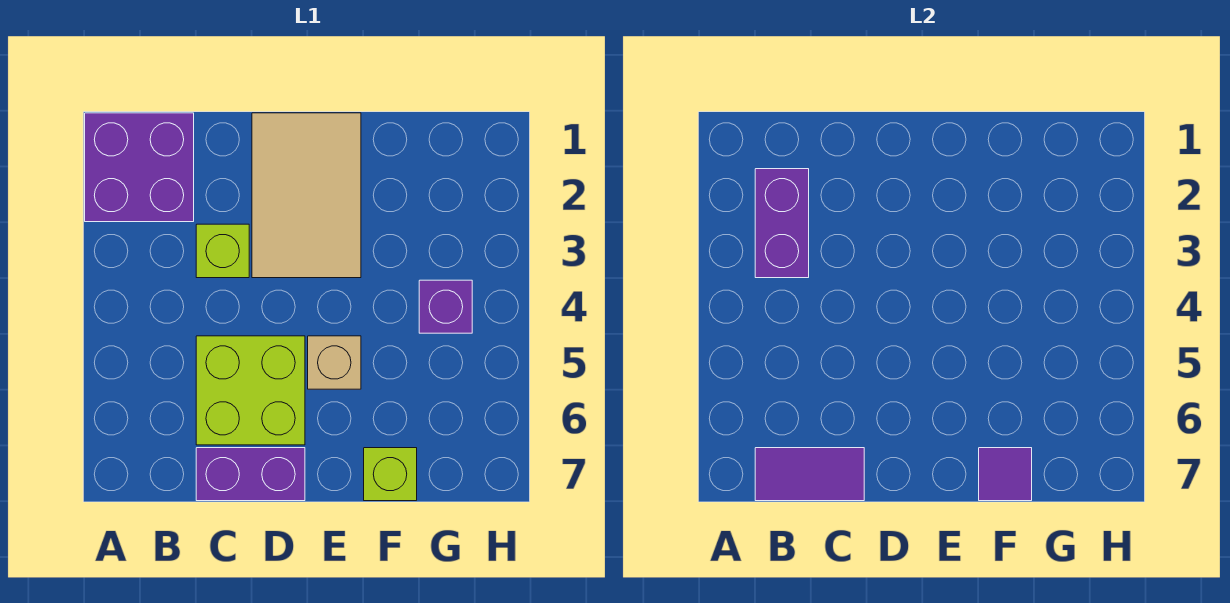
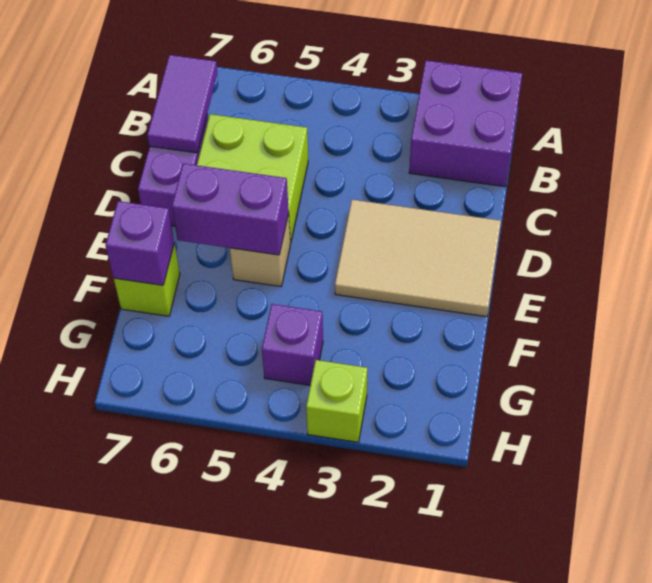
purple brick B2:B3 level 2 -> purple brick E5:E6 level 2
lime brick C3 level 1 -> lime brick H3 level 1
purple tile F7 level 2 -> purple brick F7 level 2

